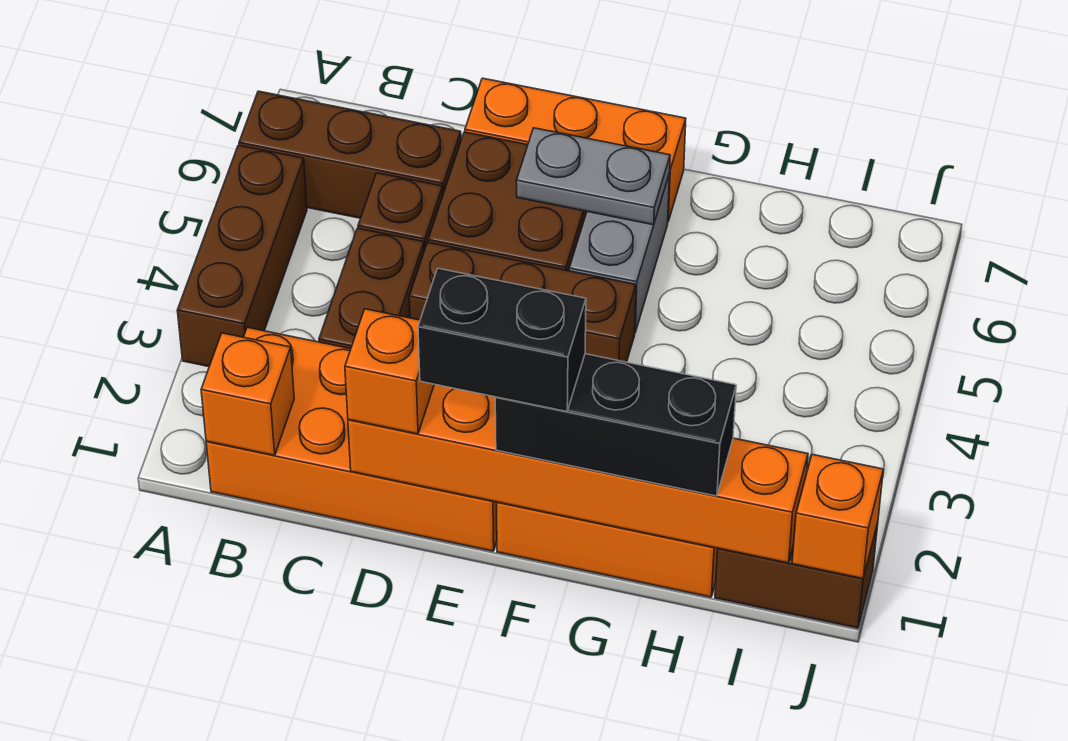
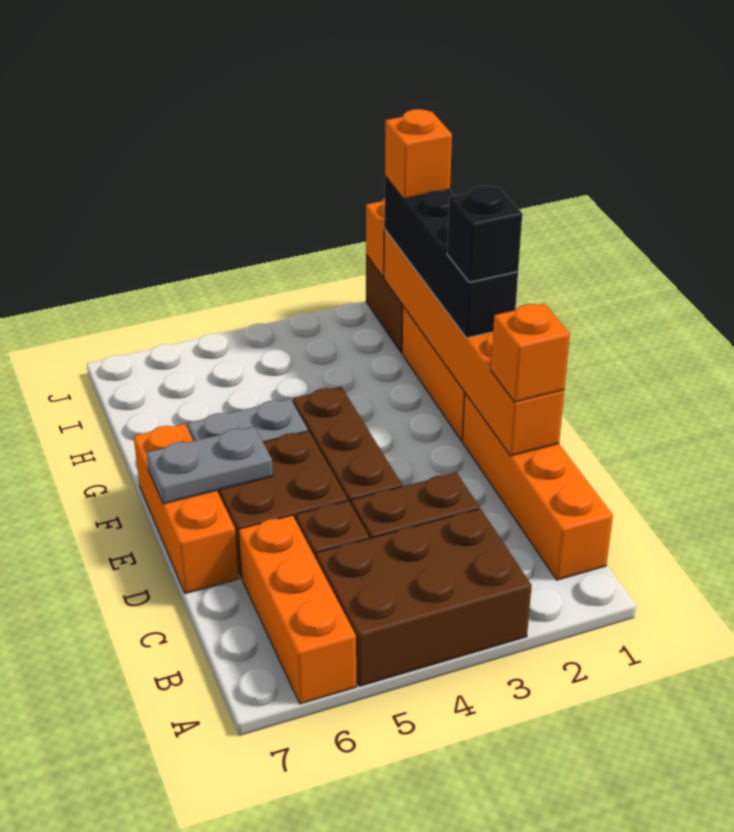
brown brick A3:A5 level 1 -> brown brick A3:B5 level 1
brown brick A6:C6 level 1 -> orange brick A6:C6 level 1
orange brick B1:E2 level 1 -> orange brick B1:E1 level 1
orange brick B1 level 2 -> orange brick I1 level 4
black brick E1:F1 level 4 -> black brick F1 level 4
grey plate E6:F6 level 2 -> grey plate E6:E7 level 2
black brick F1:H1 level 3 -> black brick F1:I1 level 3

